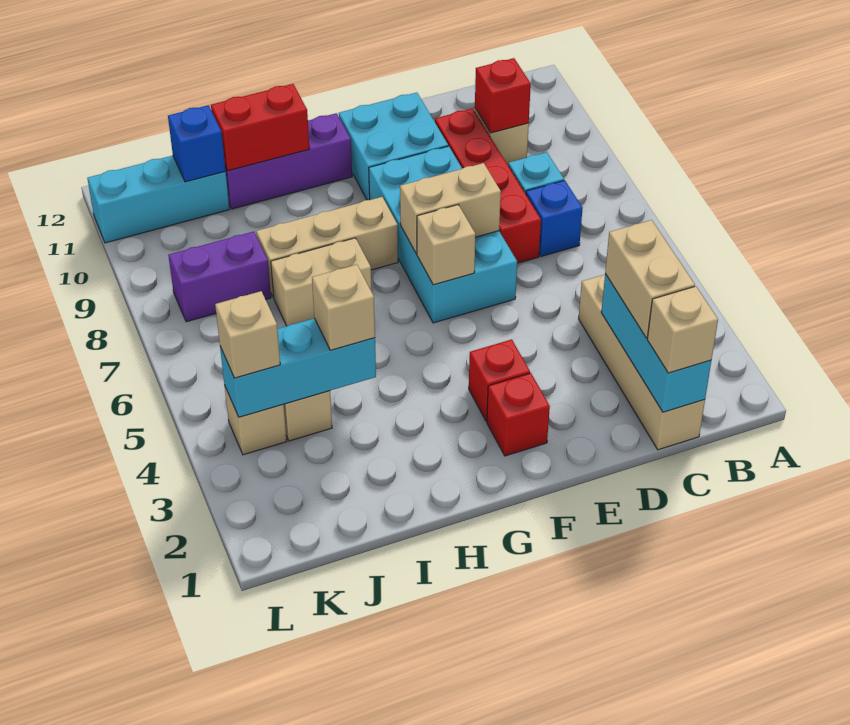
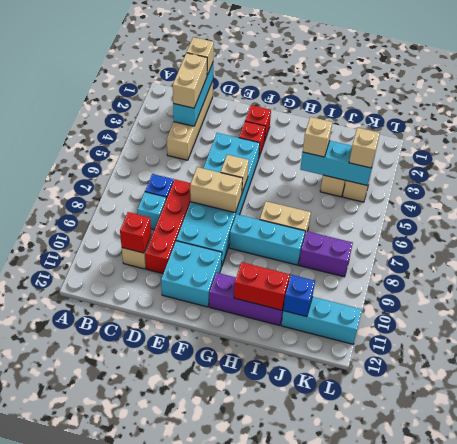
cyan brick E6:F9 level 1 -> cyan brick E4:F9 level 1
tan brick G8:I8 level 1 -> cyan brick G8:I8 level 1

